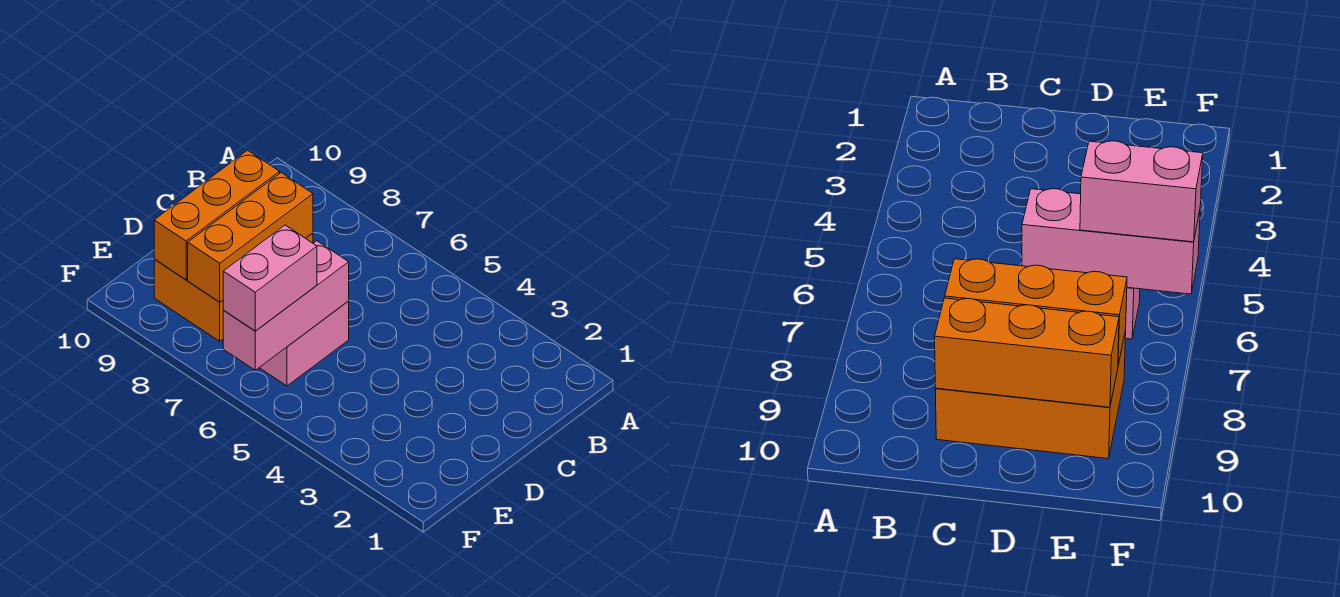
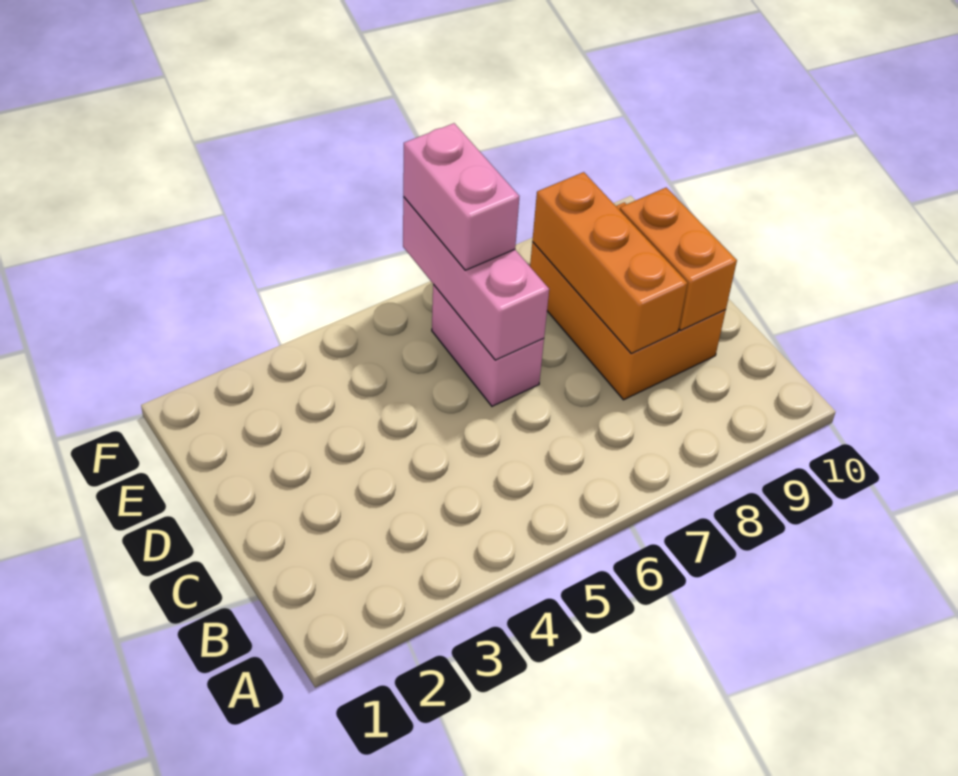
orange brick C9:E9 level 2 -> orange brick C9:D9 level 2

